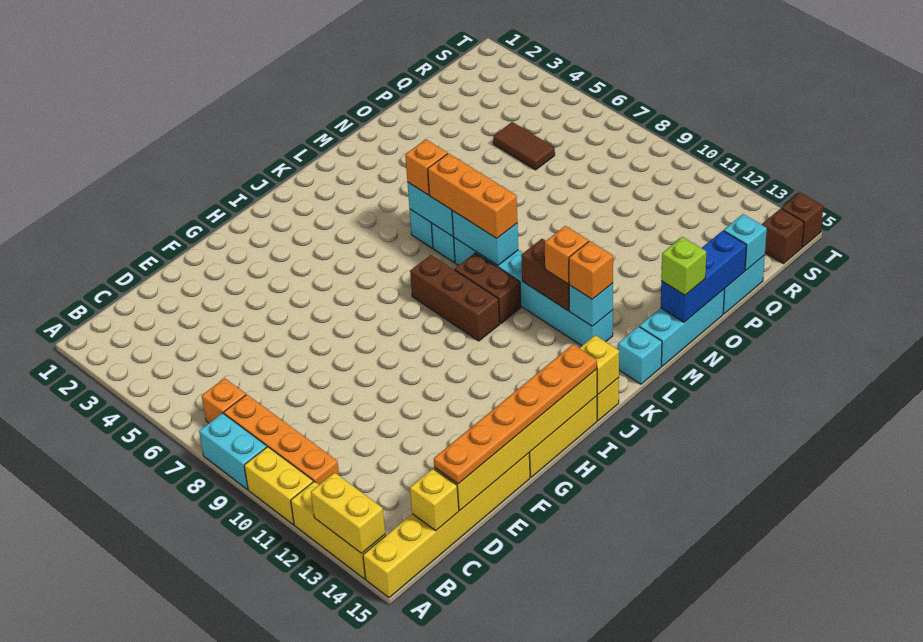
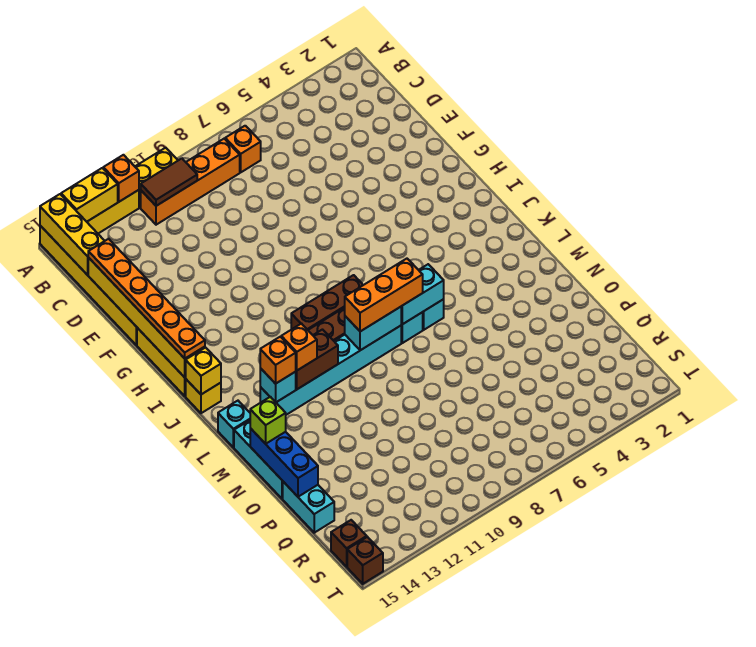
cyan brick A8:A9 level 1 -> none
yellow brick C15 level 2 -> yellow brick A15:C15 level 2
orange brick L6 level 3 -> orange brick A12 level 2
brown tile Q5:Q6 level 1 -> brown tile B10:B11 level 2
cyan brick Q15 level 2 -> none

